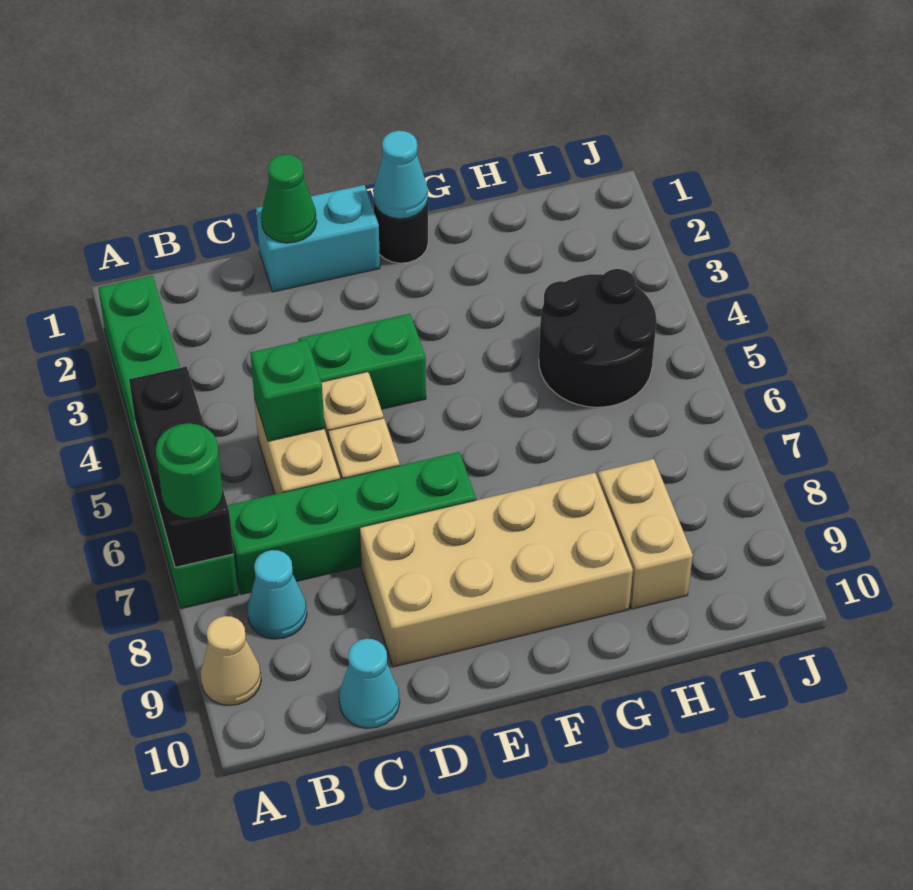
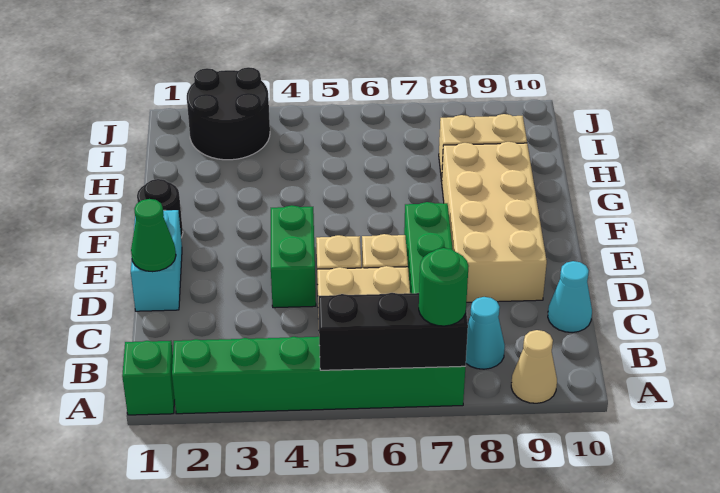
green brick C5 level 2 -> green brick A1 level 1
cyan cone F1 level 2 -> none
black round brick H4:I5 level 1 -> black round brick I2:J3 level 1

